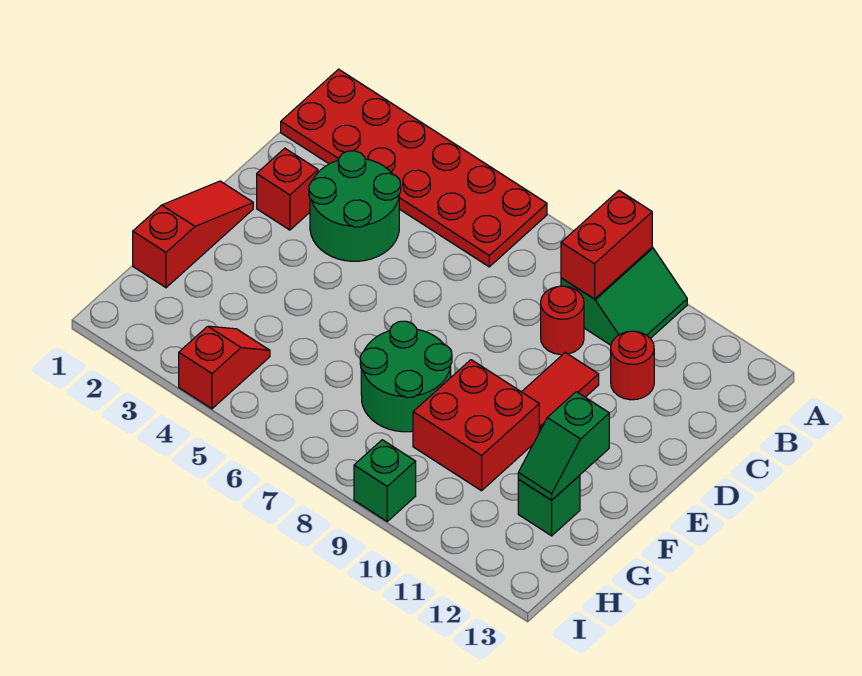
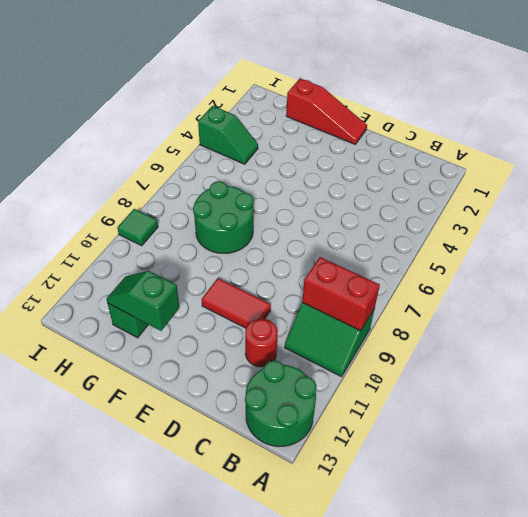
red plate A1:B6 level 1 -> none
green round brick C3:D4 level 1 -> green round brick A12:B13 level 1
red round brick C9 level 1 -> none
red brick D2 level 1 -> none
red brick F9:G10 level 1 -> none
red slope H4:I4 level 1 top I -> green slope H4:I4 level 1 top I
green brick I9 level 1 -> green tile I9 level 1

